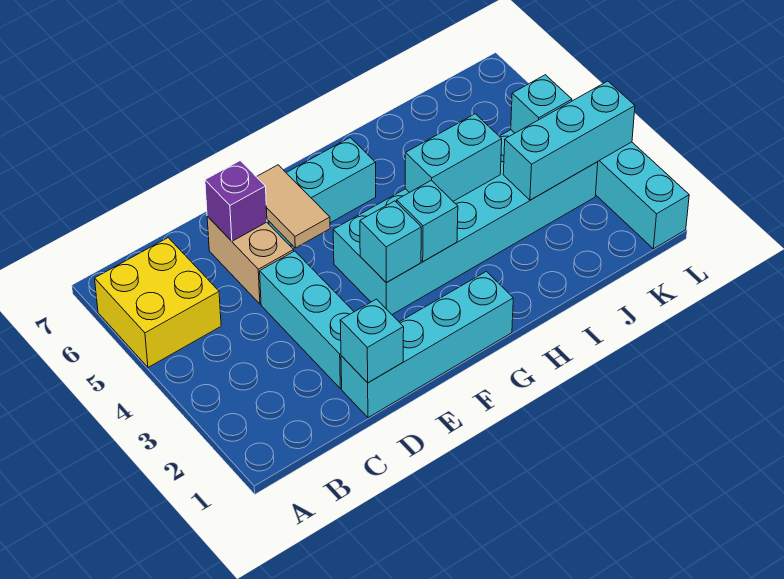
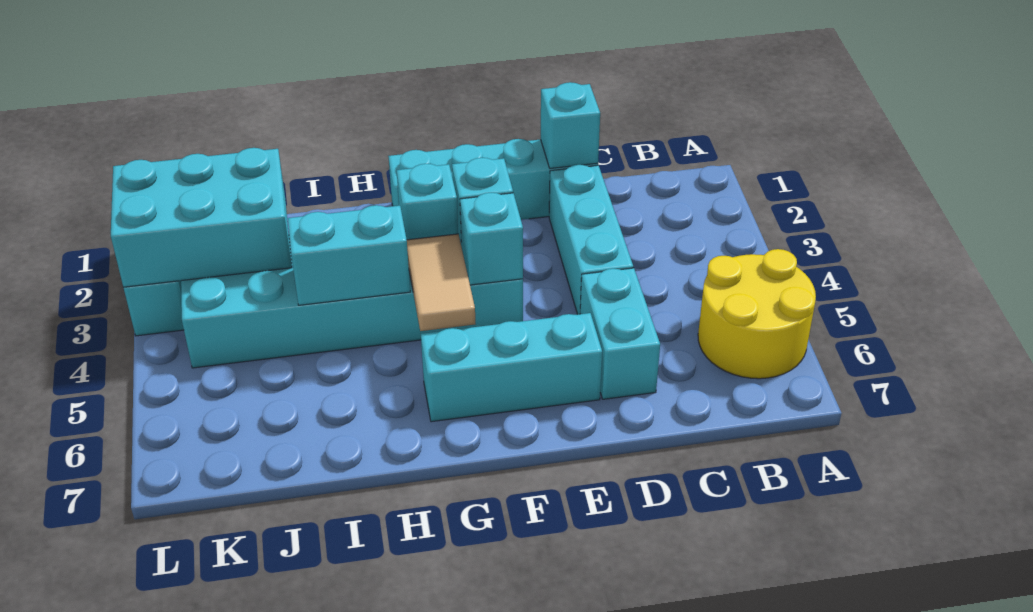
yellow brick A5:B6 level 1 -> yellow round brick A5:B6 level 1
tan brick D5:D6 level 1 -> cyan brick D5:D6 level 1
purple brick D6 level 2 -> none
tan tile E5:E6 level 2 -> tan tile G4:G5 level 2
cyan brick J3:L3 level 2 -> cyan brick J2:L3 level 2
cyan brick K4 level 2 -> cyan brick F4 level 2

